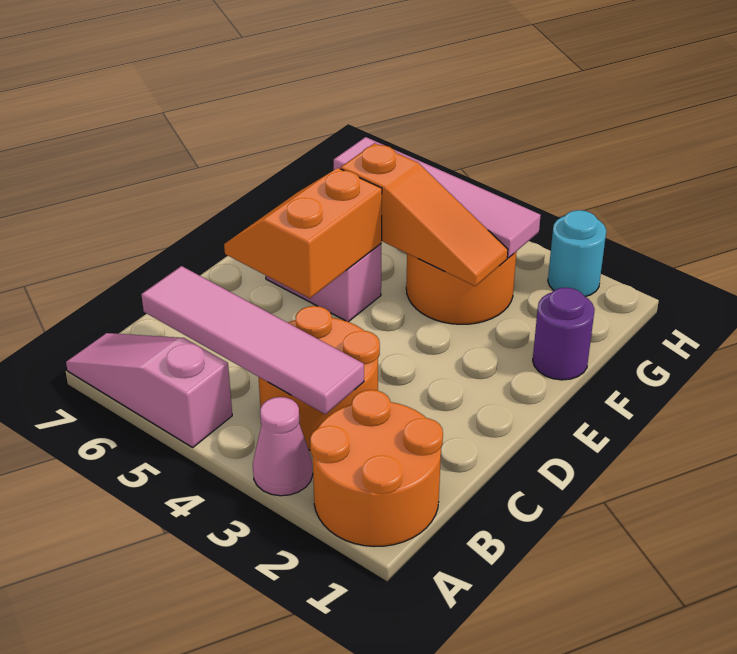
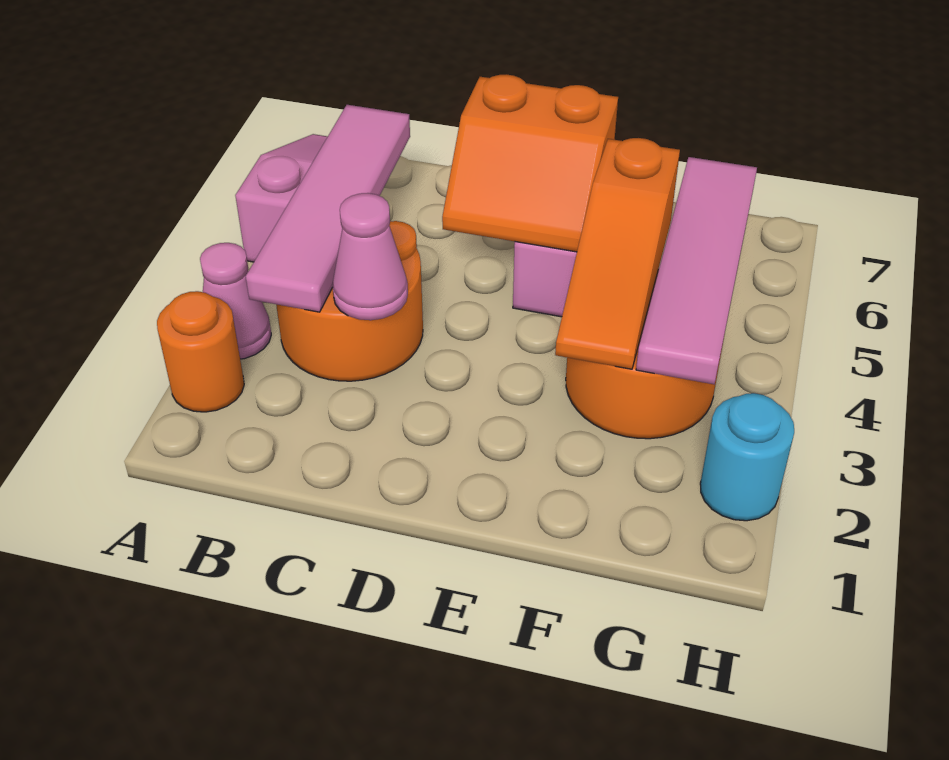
orange round brick A1:B2 level 1 -> orange round brick A2 level 1
none -> pink cone C3 level 2
orange slope D5:E6 level 2 top 5 -> orange slope D5:E6 level 2 top 6
purple round brick F1 level 1 -> none

